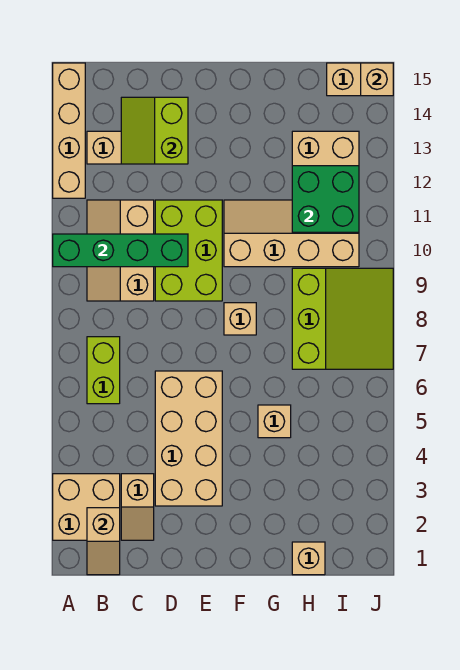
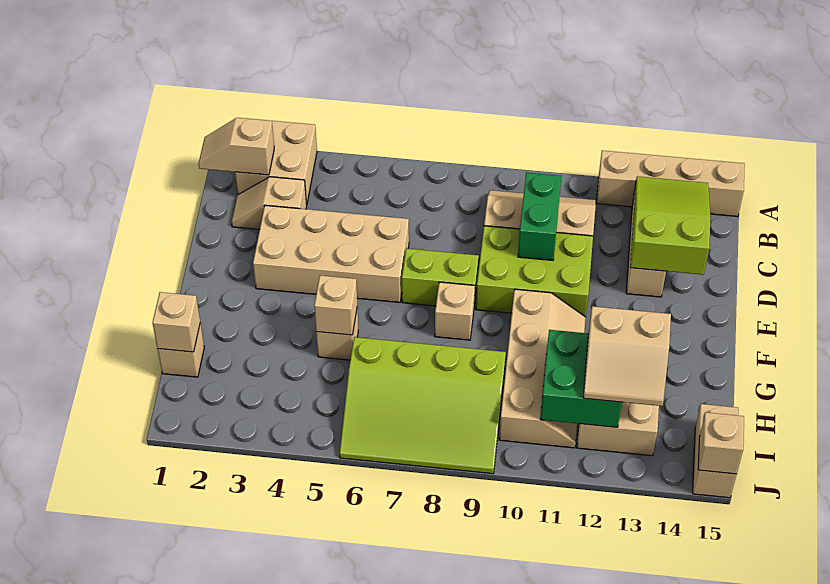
green brick A10:D10 level 2 -> green brick C10:D10 level 2
lime brick B6:B7 level 1 -> lime brick E7:E8 level 1
lime slope C13:D14 level 2 top D -> lime slope B13:D14 level 2 top D
none -> tan brick G5 level 2
none -> tan brick H1 level 2
lime slope H7:J9 level 1 top H -> lime slope H6:J9 level 1 top H
none -> tan slope H12:I13 level 3 top H

